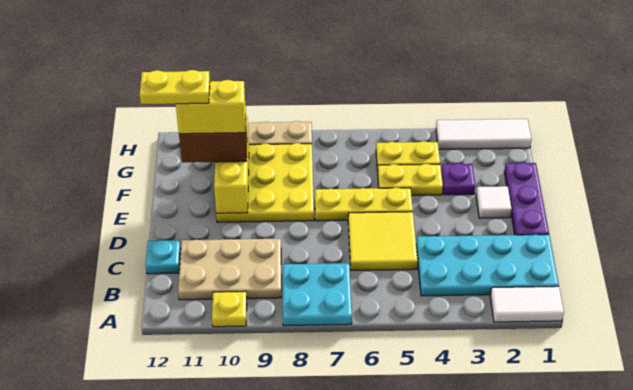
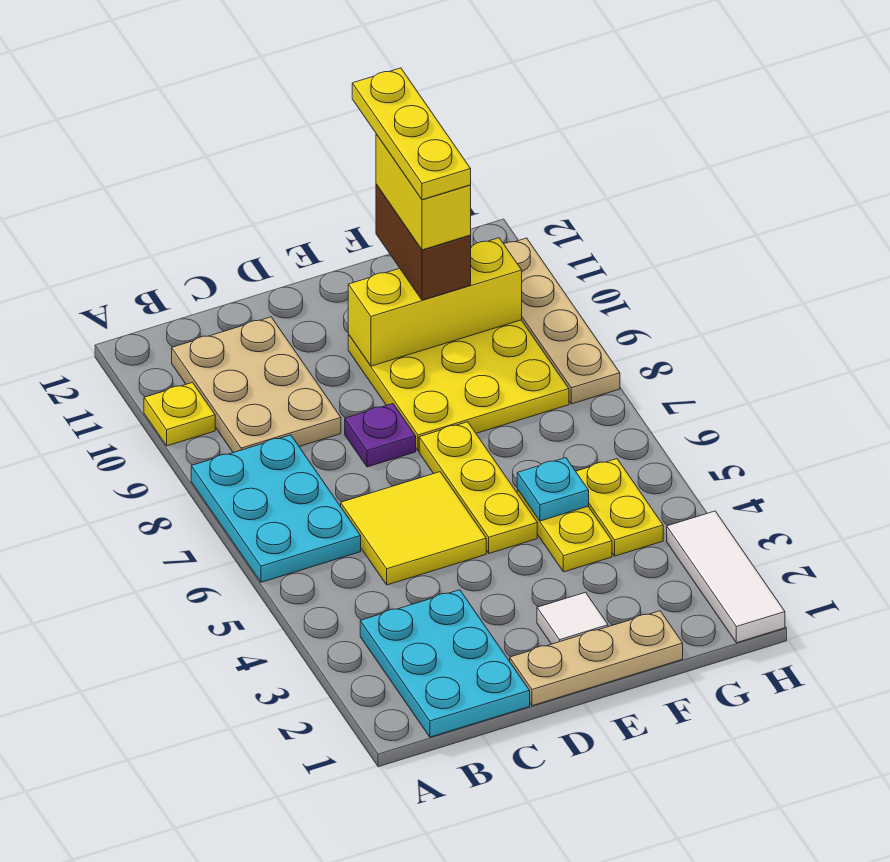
white tile A1:A2 level 1 -> none
cyan plate A7:B8 level 1 -> cyan plate A6:B8 level 1
cyan plate B1:C4 level 1 -> cyan plate B1:C3 level 1
cyan plate C12 level 1 -> cyan plate F5 level 2
purple plate D1:F1 level 1 -> tan plate D1:F1 level 1
purple plate F3 level 1 -> purple plate D8 level 1
yellow plate F11:F12 level 5 -> yellow plate F10:F12 level 5

